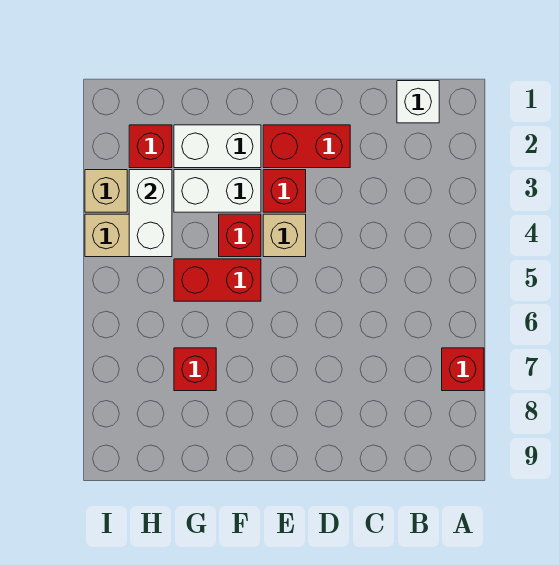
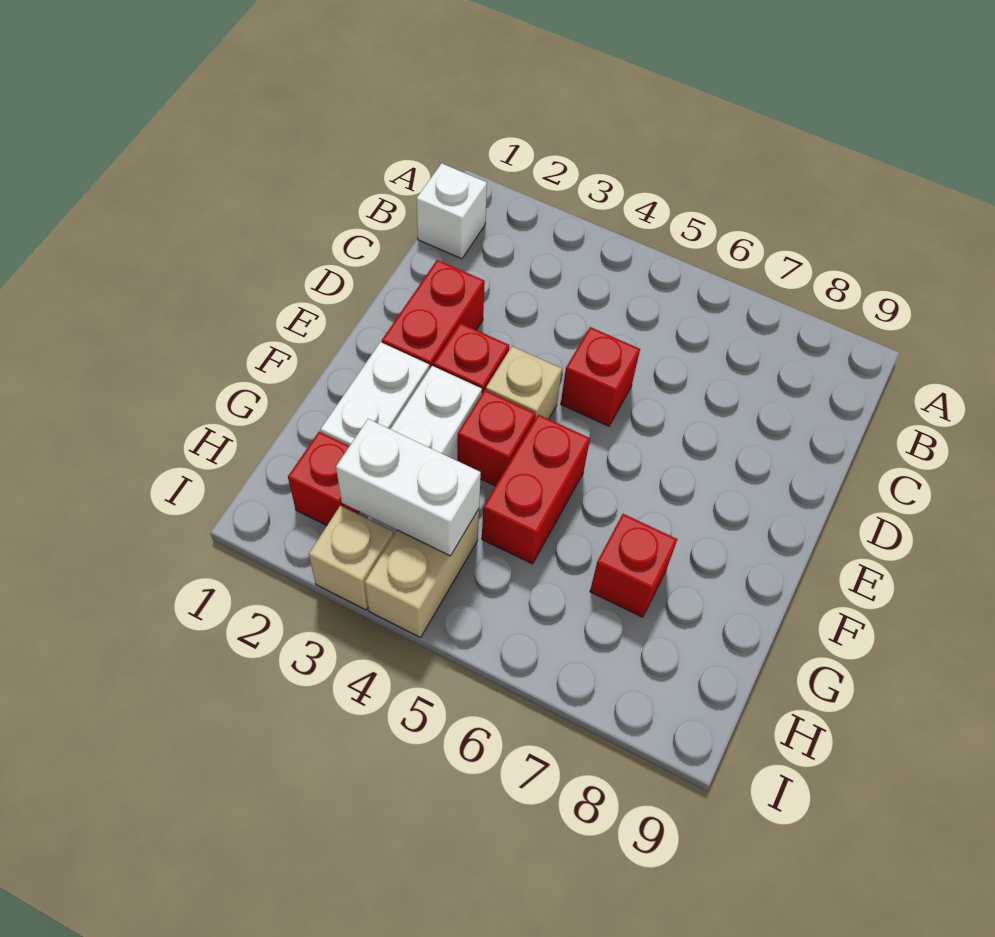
red brick A7 level 1 -> red brick D5 level 1

